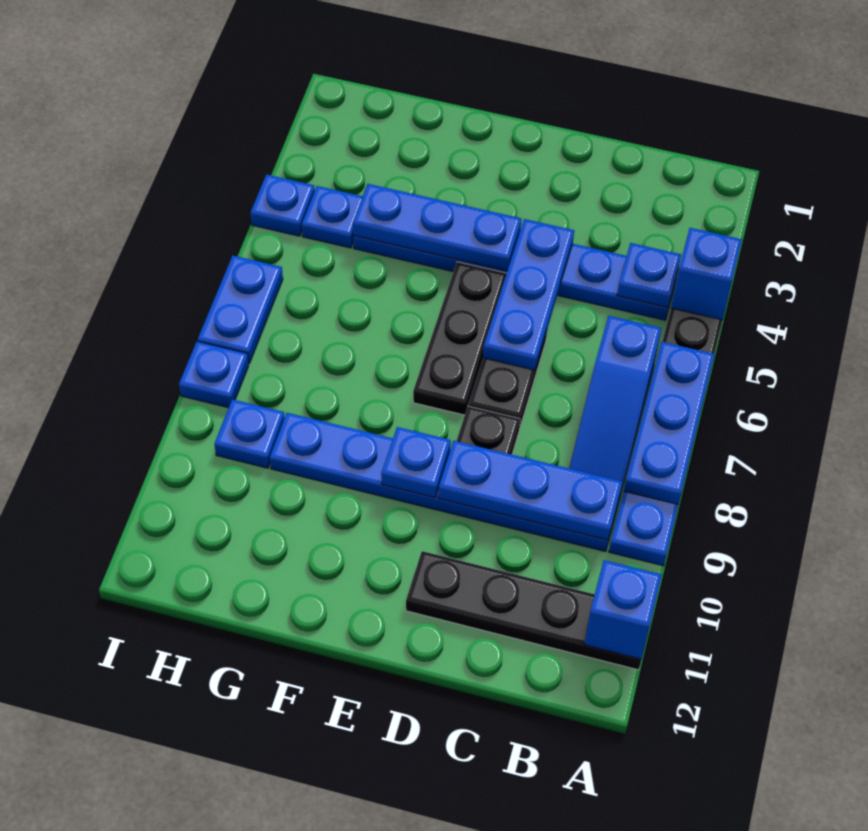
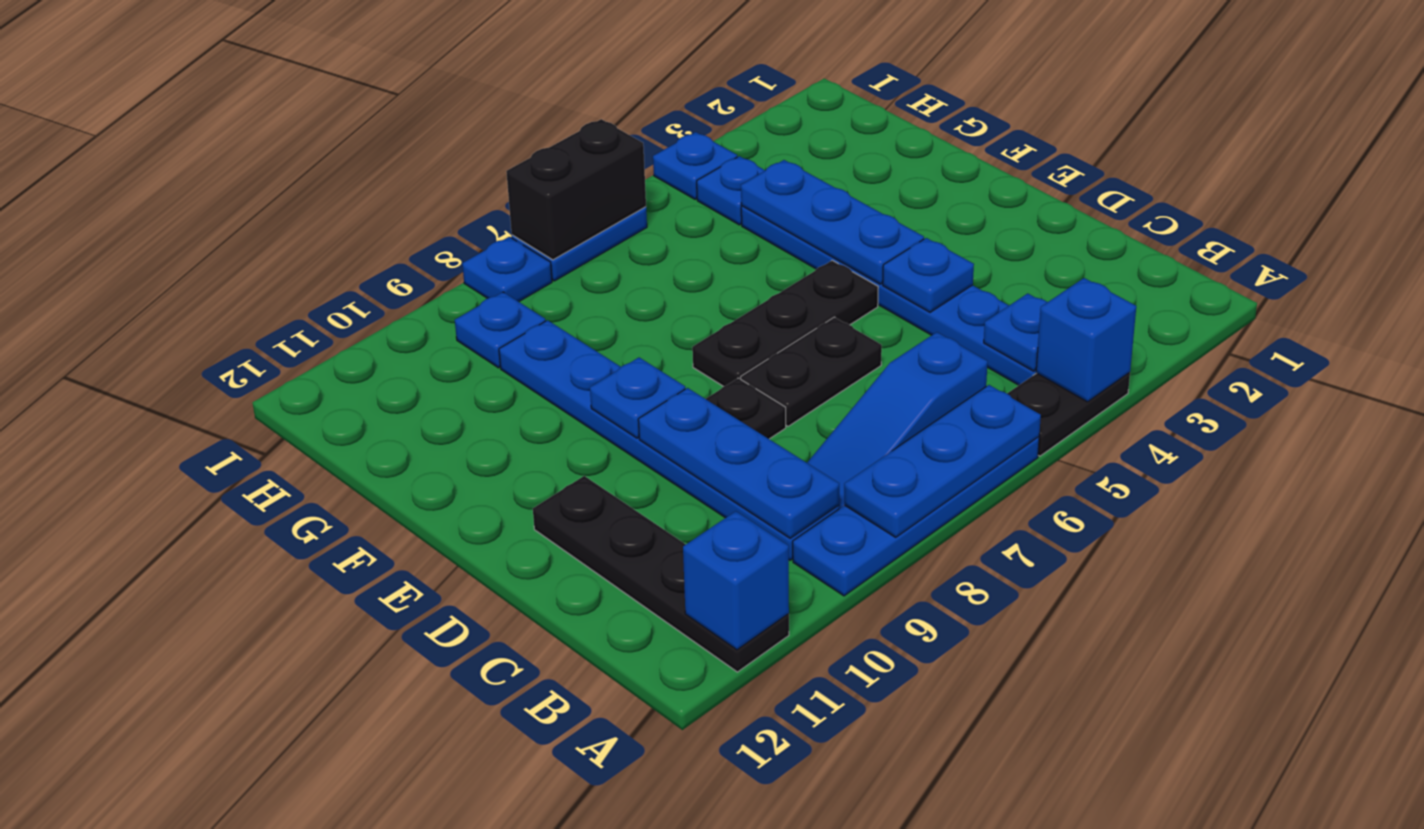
blue plate D4:D6 level 2 -> blue plate D4 level 2
none -> black brick I6:I7 level 2

